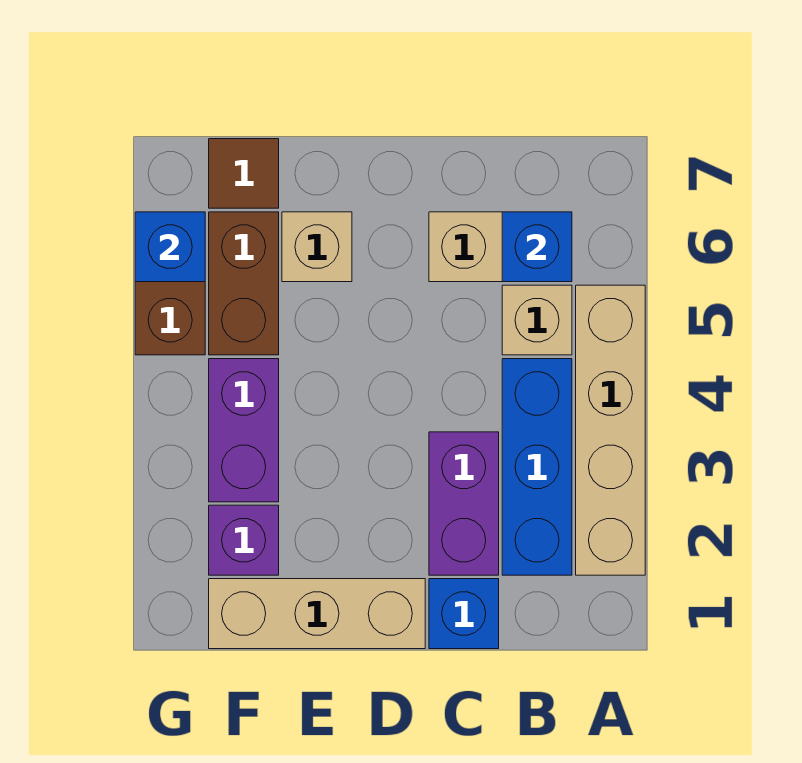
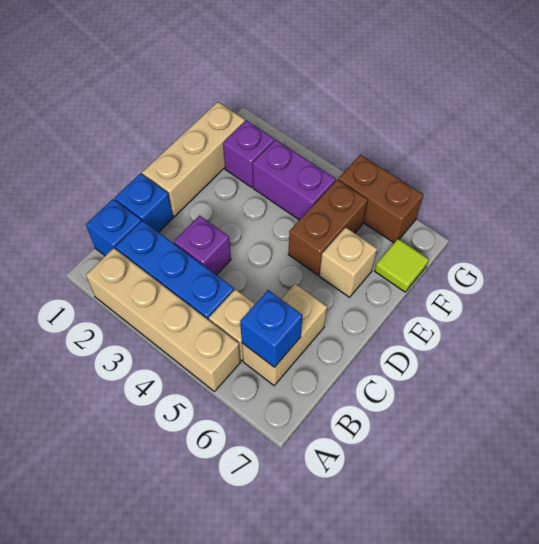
purple brick C2:C3 level 1 -> purple brick C3 level 1
brown brick F5:F6 level 1 -> brown brick E5:F5 level 1
brown tile F7 level 1 -> lime tile F7 level 1
blue brick G6 level 2 -> blue brick B1 level 1

